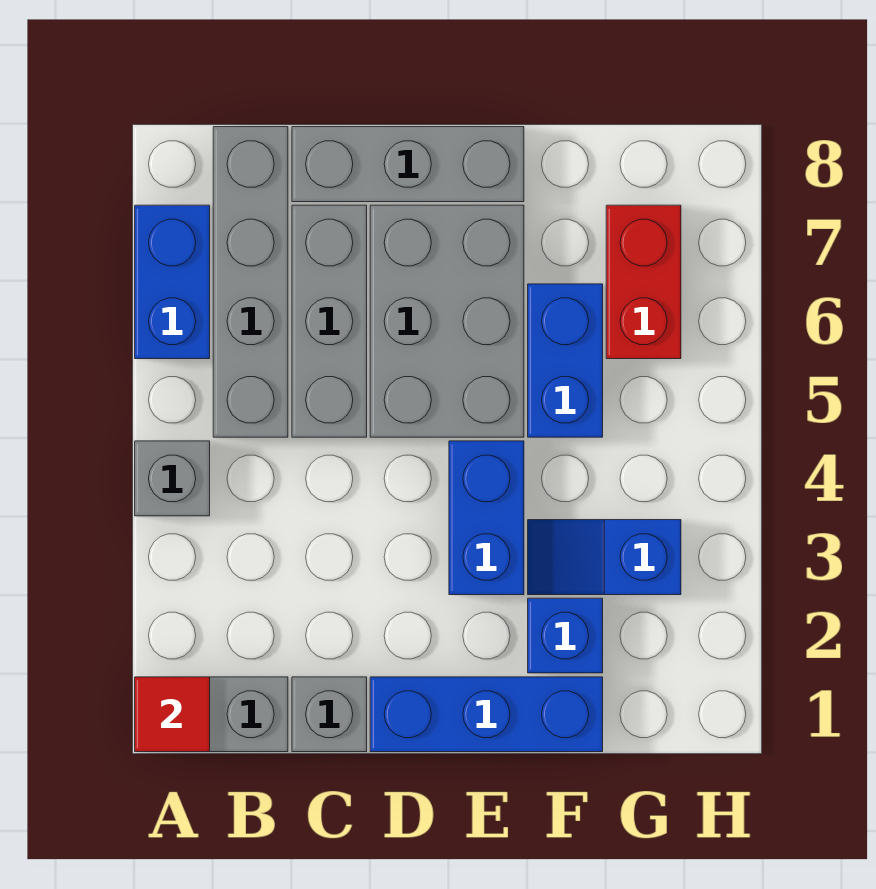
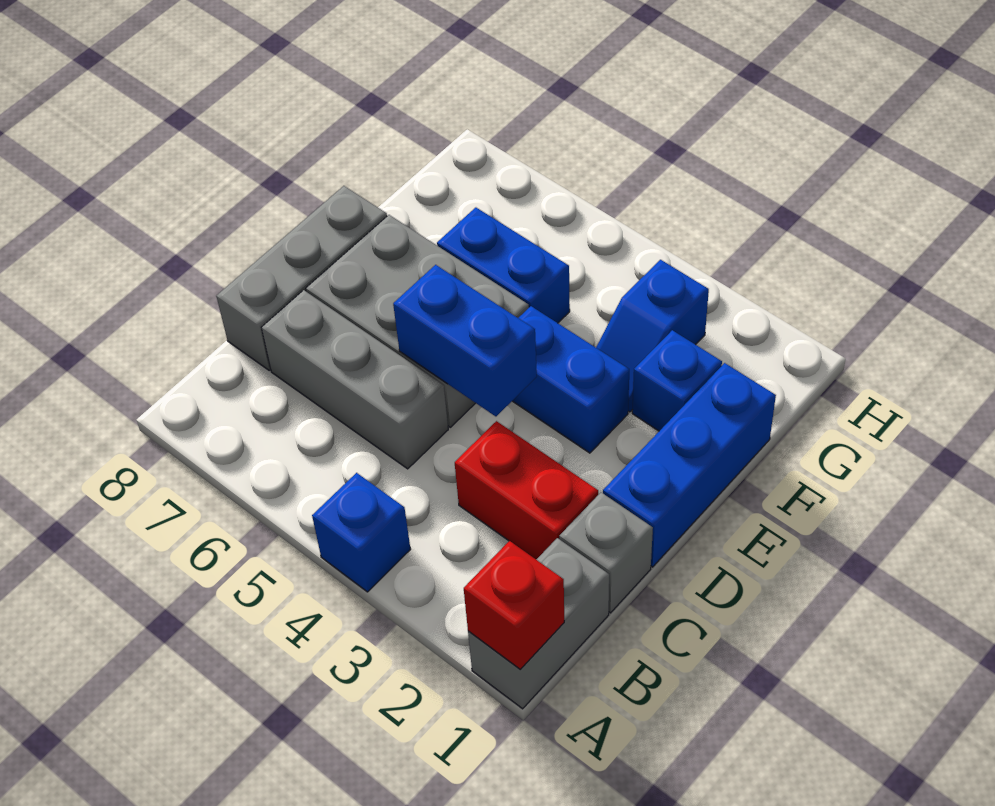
red tile A1 level 2 -> red brick A1 level 2
grey brick A4 level 1 -> blue brick A4 level 1
blue brick A6:A7 level 1 -> blue brick D4:D5 level 2
grey brick B5:B8 level 1 -> none
red brick G6:G7 level 1 -> red brick C2:C3 level 1

